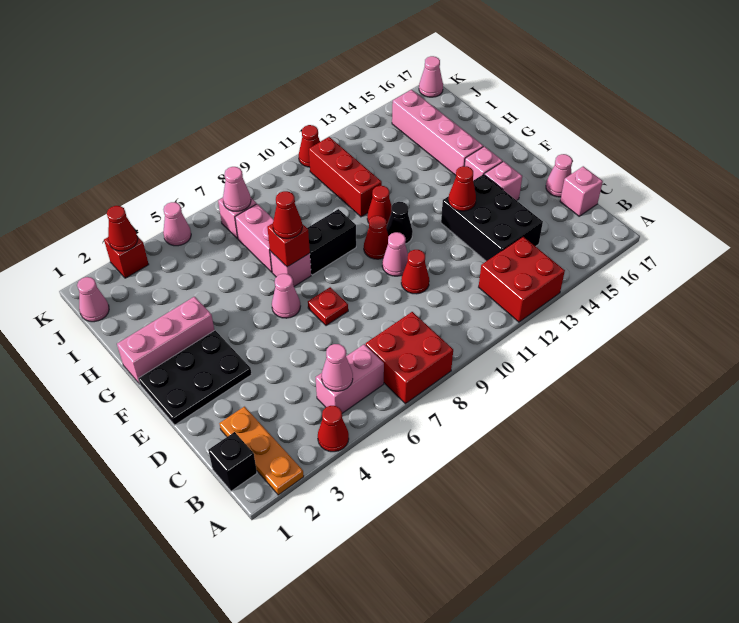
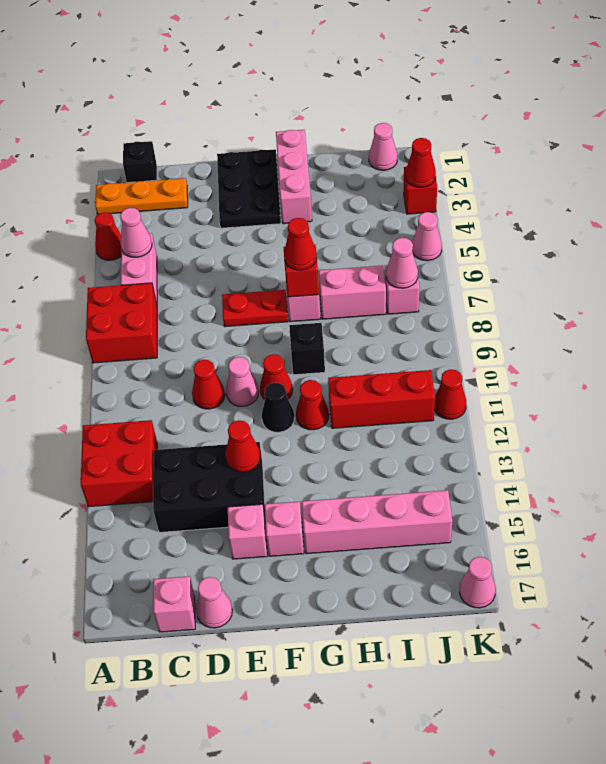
red plate E7 level 1 -> red plate E7:F7 level 1
pink cone F6 level 1 -> none
black brick G8:G9 level 1 -> black brick G9 level 1

